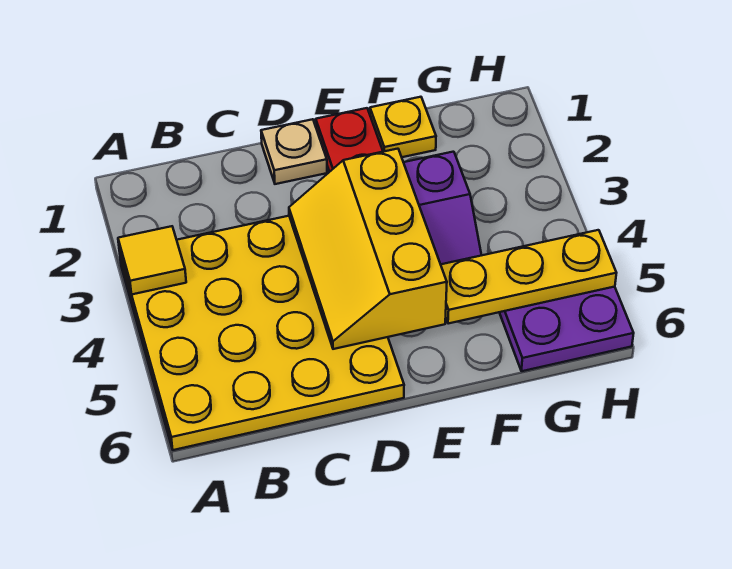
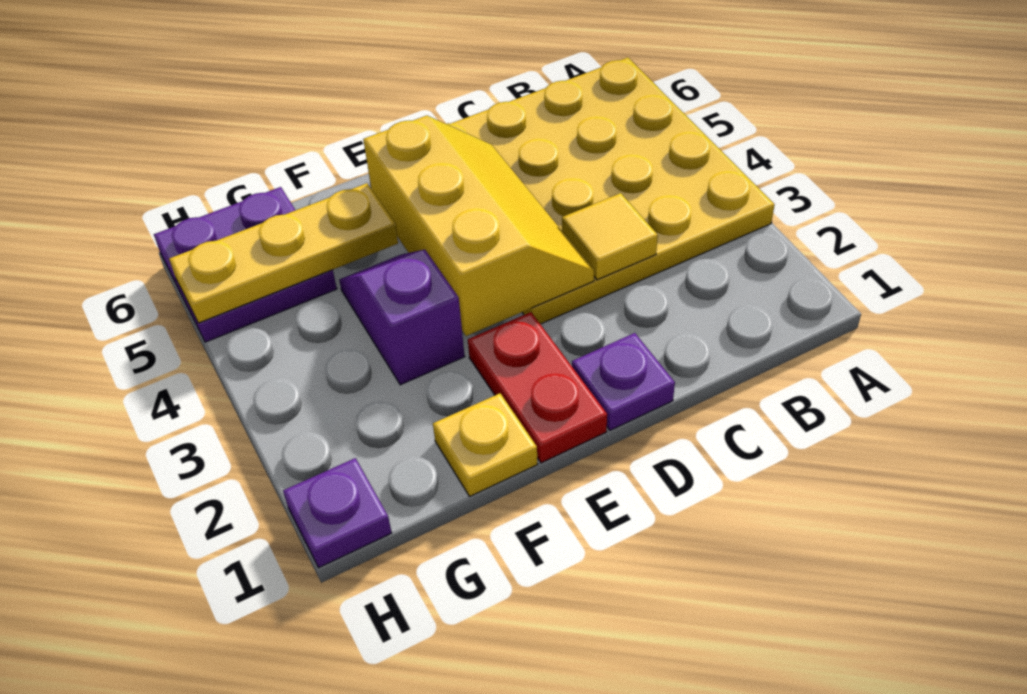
yellow tile A3 level 2 -> yellow tile C3 level 2
tan plate D1 level 1 -> purple plate D1 level 1
none -> purple plate H1 level 1

